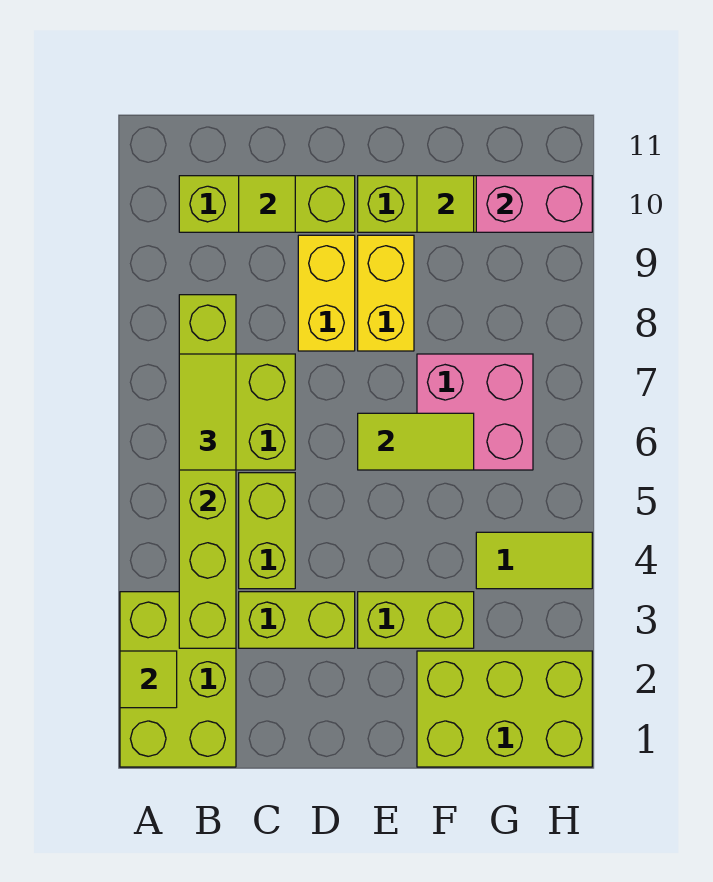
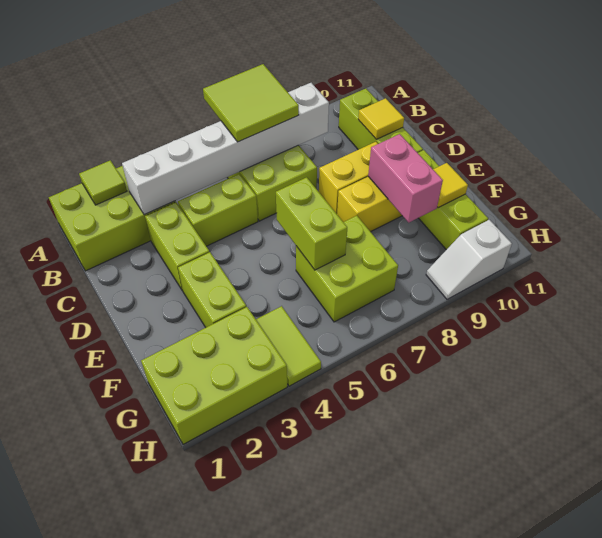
lime brick B3:B8 level 2 -> white brick B3:B8 level 2
lime tile B6:B7 level 3 -> lime tile A6:B7 level 3
lime tile C10 level 2 -> yellow tile C10 level 2
lime tile E6:F6 level 2 -> lime brick E6:F6 level 2
lime brick F1:H2 level 1 -> lime brick G1:H3 level 1
pink brick F6:G7 level 1 -> lime brick F6:G7 level 1
lime tile F10 level 2 -> yellow tile F10 level 2
pink brick G10:H10 level 2 -> pink brick E9:F9 level 2
none -> white slope H9:H10 level 1 top 10

